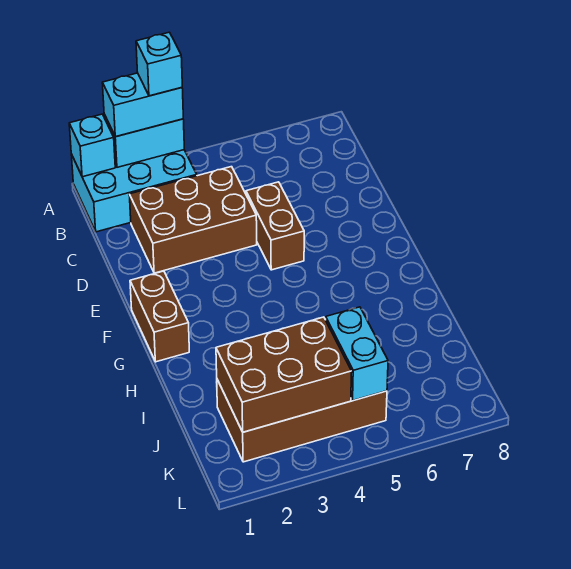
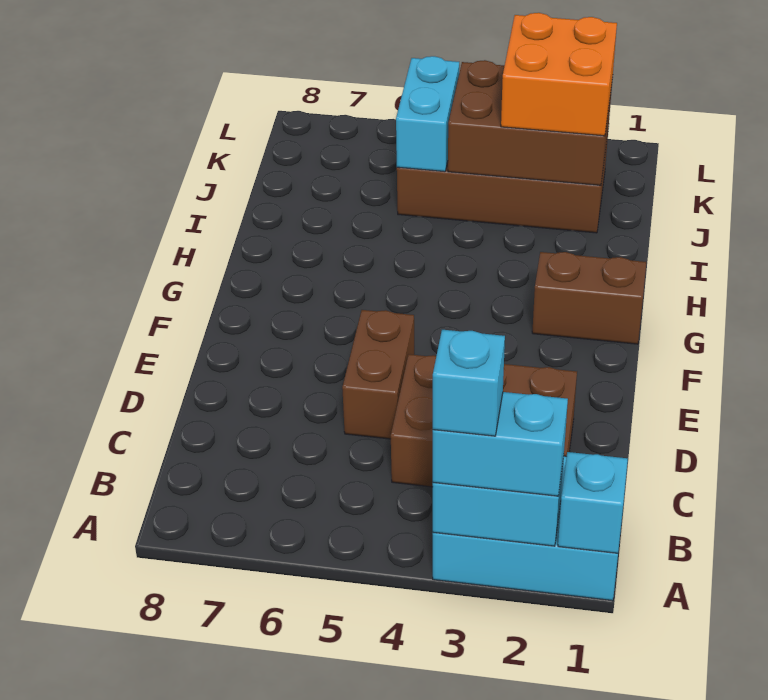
brown brick F1:G1 level 1 -> brown brick G1:G2 level 1
none -> orange brick J2:K3 level 3

